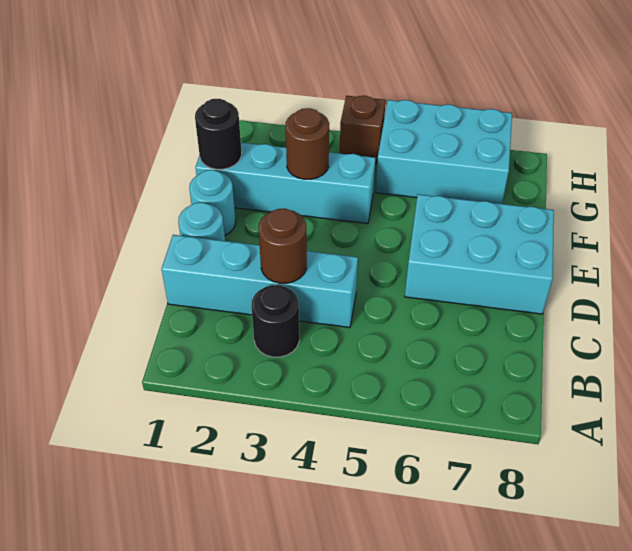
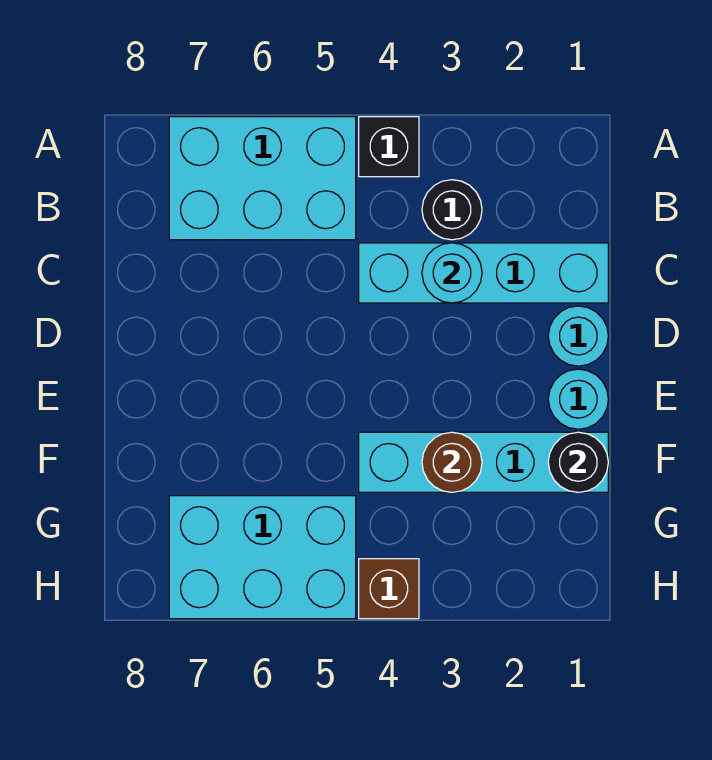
none -> black brick A4 level 1
brown round brick C3 level 2 -> cyan round brick C3 level 2
cyan brick D6:E8 level 1 -> cyan brick A5:B7 level 1

